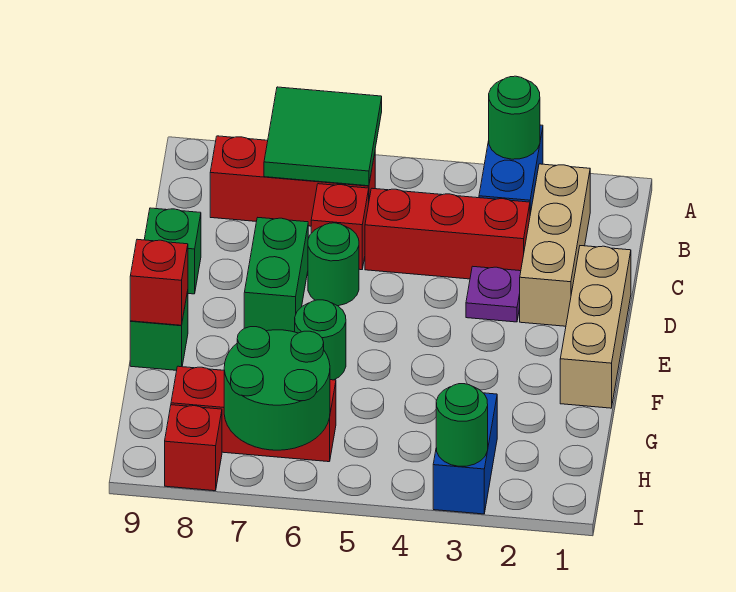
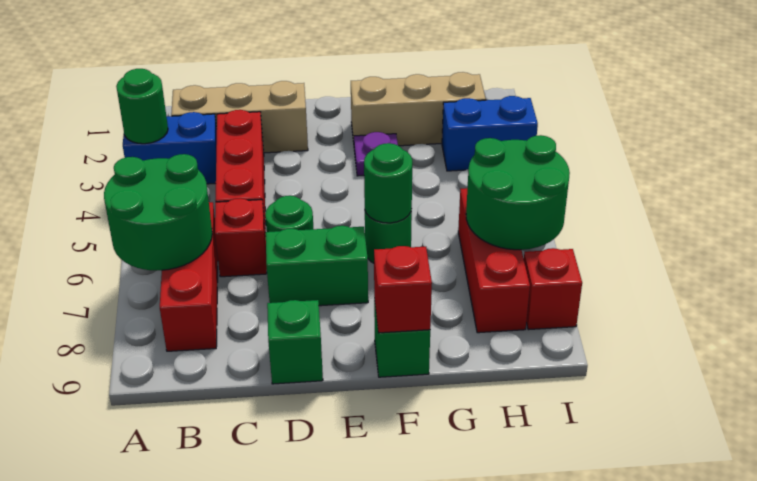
green tile A6:B7 level 2 -> green round brick A6:B7 level 2
tan brick D1:F1 level 1 -> tan brick F2:H2 level 1
purple plate D3 level 1 -> purple plate F3 level 1
green round brick I3 level 2 -> green round brick F6 level 2

